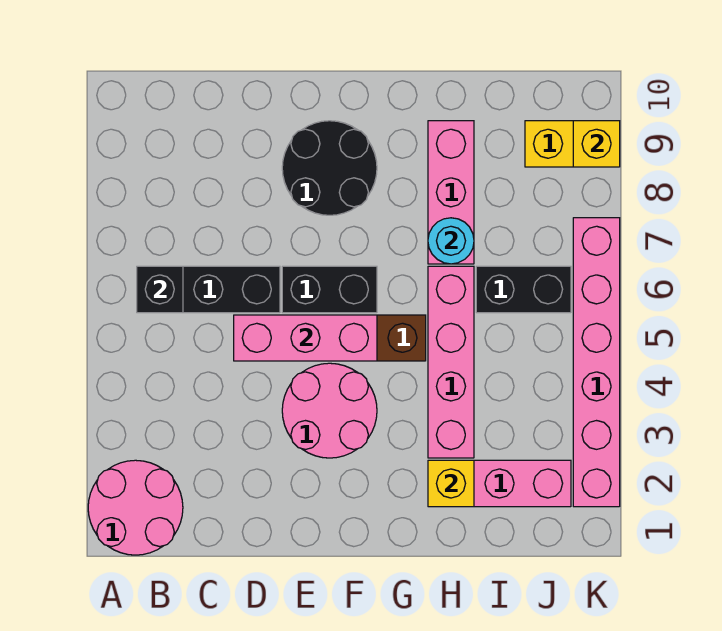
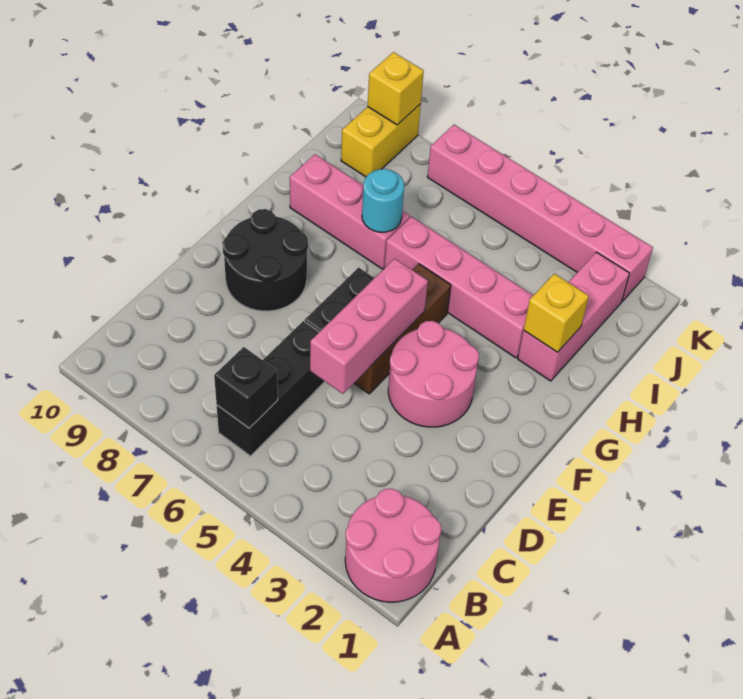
black brick I6:J6 level 1 -> none

